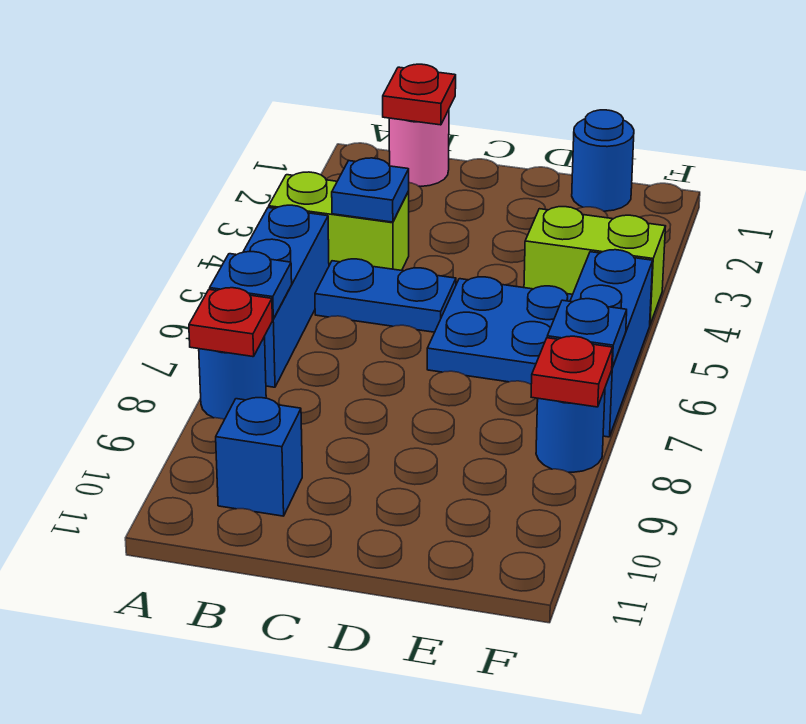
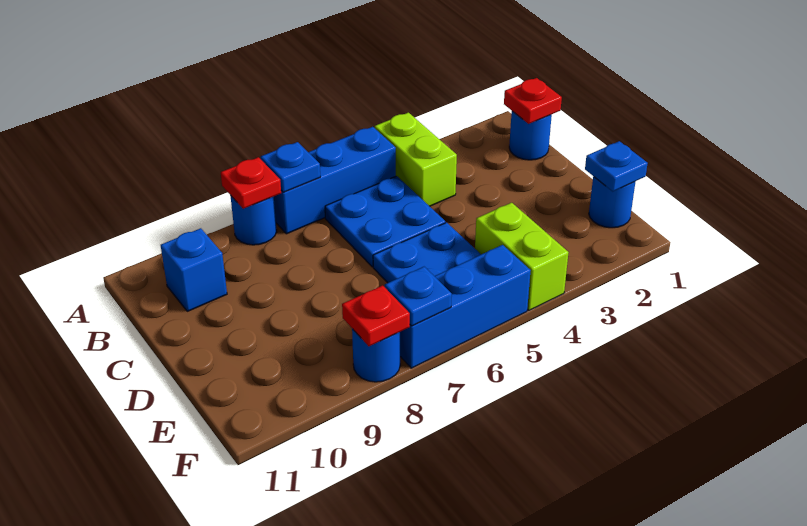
pink round brick B1 level 1 -> blue round brick B1 level 1
blue plate B4 level 2 -> blue plate E1 level 2
blue plate B5:C5 level 1 -> blue plate B5:C6 level 1

